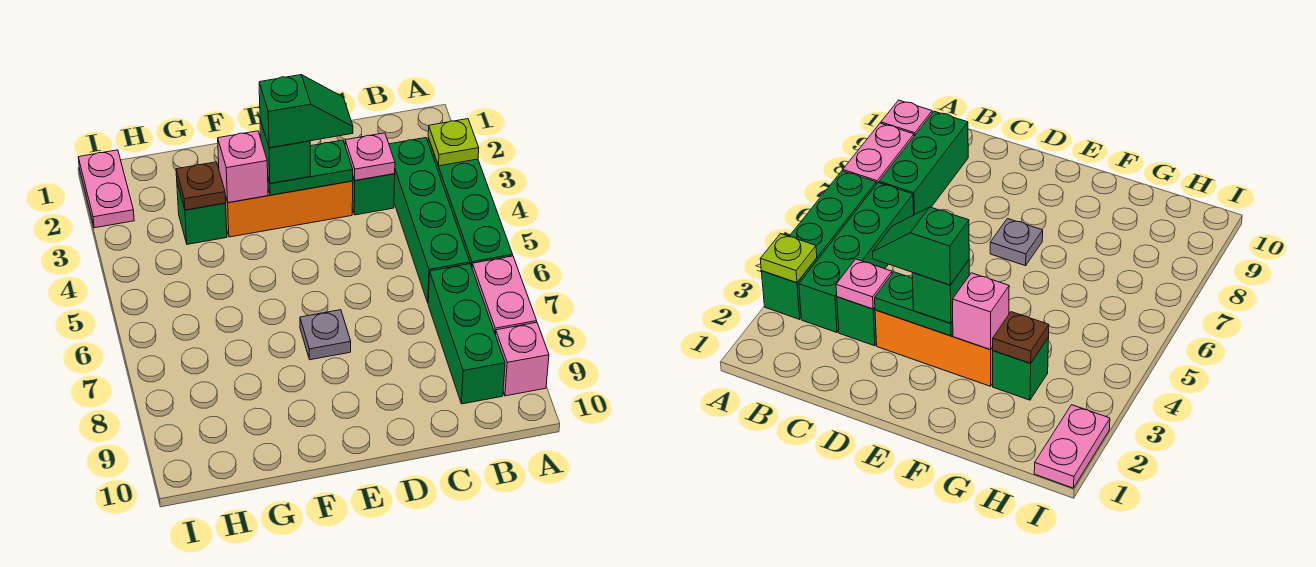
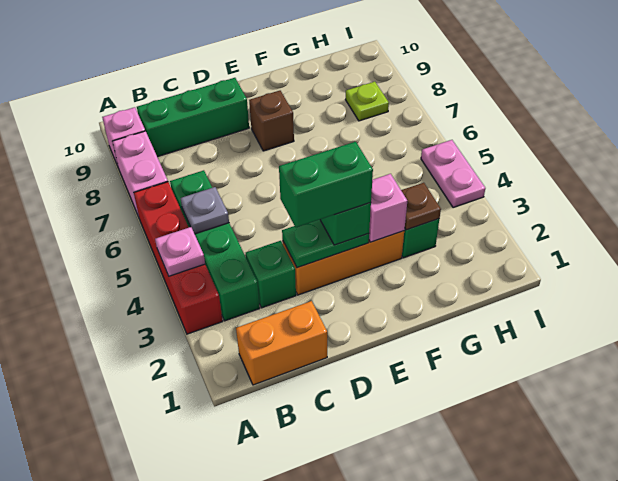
green brick A3:A6 level 1 -> red brick A3:A6 level 1
lime plate A3 level 2 -> lime plate H8 level 1
none -> orange brick B1:C1 level 1
green brick B7:B9 level 1 -> green brick B9:D9 level 1
pink plate C3 level 2 -> pink plate A4 level 2
green slope D3:E3 level 4 top E -> green brick D3:E3 level 4
grey plate E7 level 1 -> grey plate B5 level 2
none -> brown brick E8 level 1
pink plate I1:I2 level 1 -> pink plate I4:I5 level 1

